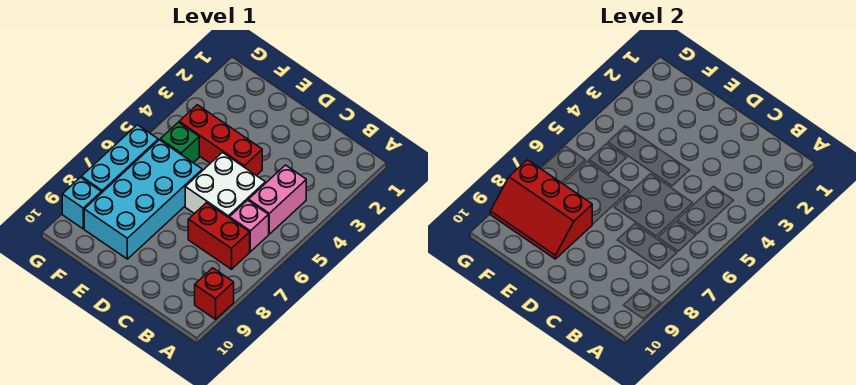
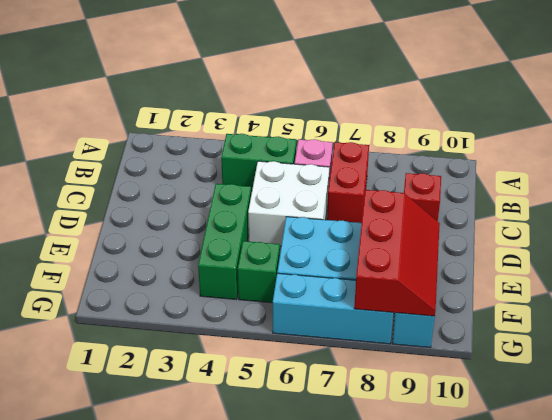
red brick A9 level 1 -> red brick C9 level 1
pink brick B4:B5 level 1 -> green brick B4:B5 level 1
red brick D4:F4 level 1 -> green brick D4:F4 level 1

